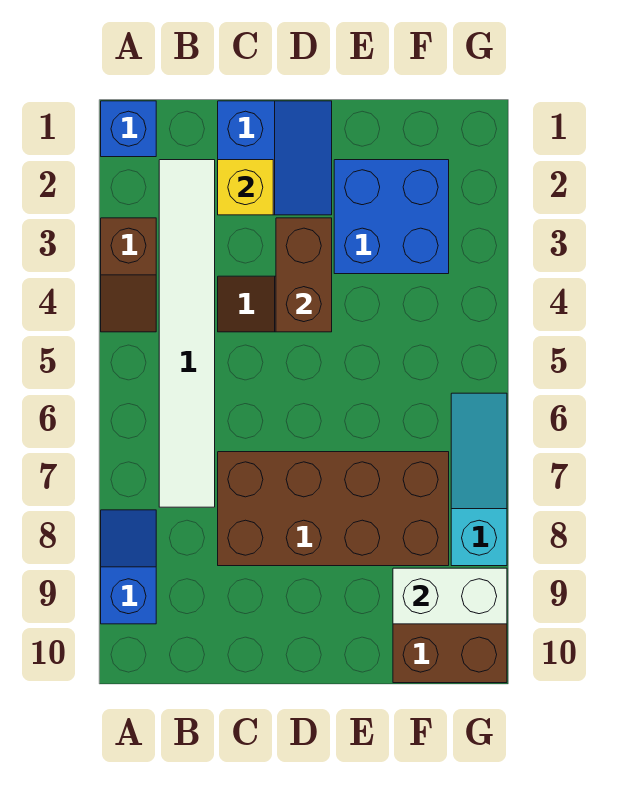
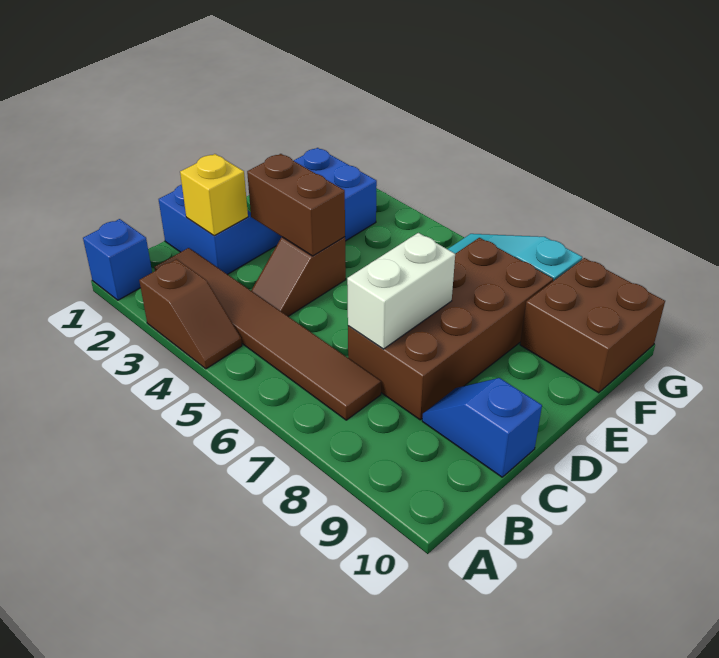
blue slope A8:A9 level 1 top 9 -> blue slope C9:C10 level 1 top 10
white tile B2:B7 level 1 -> brown tile B2:B7 level 1
white brick F9:G9 level 2 -> white brick C7:D7 level 2

